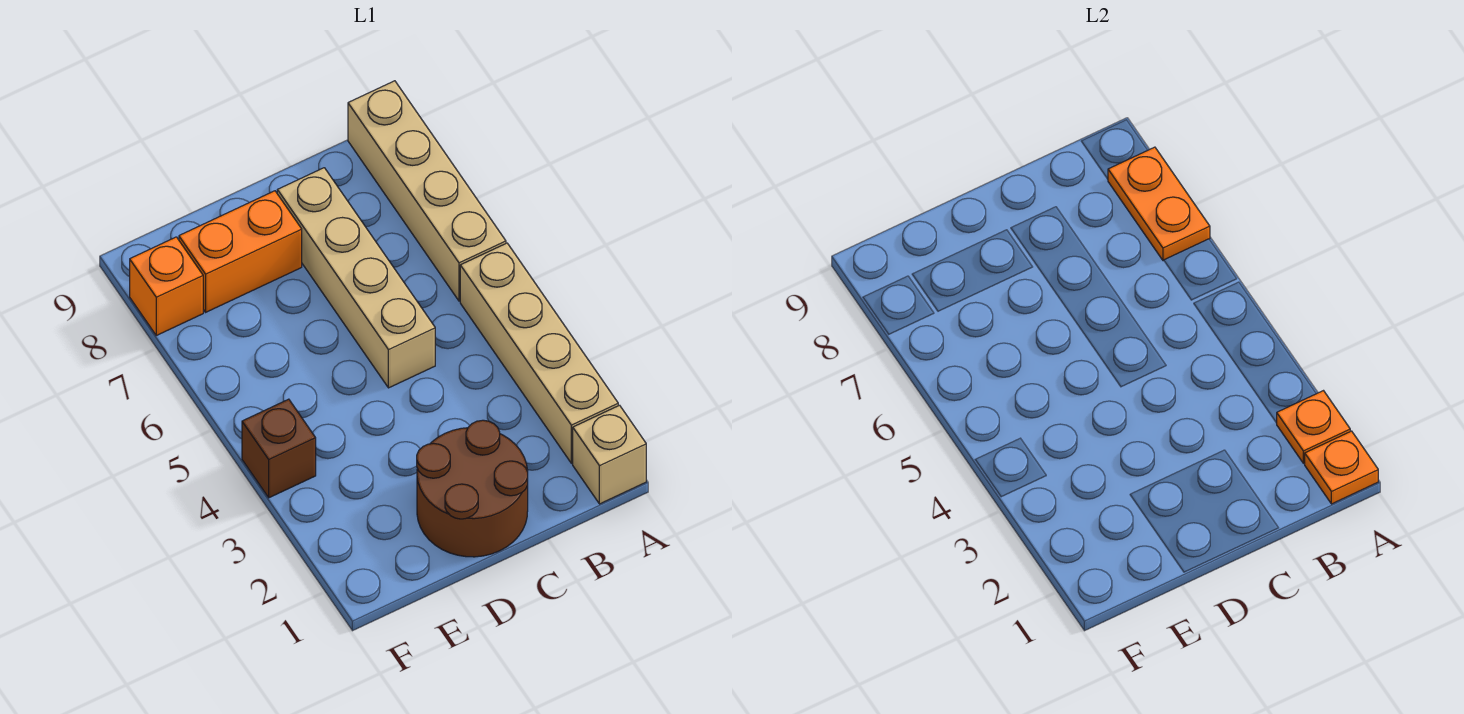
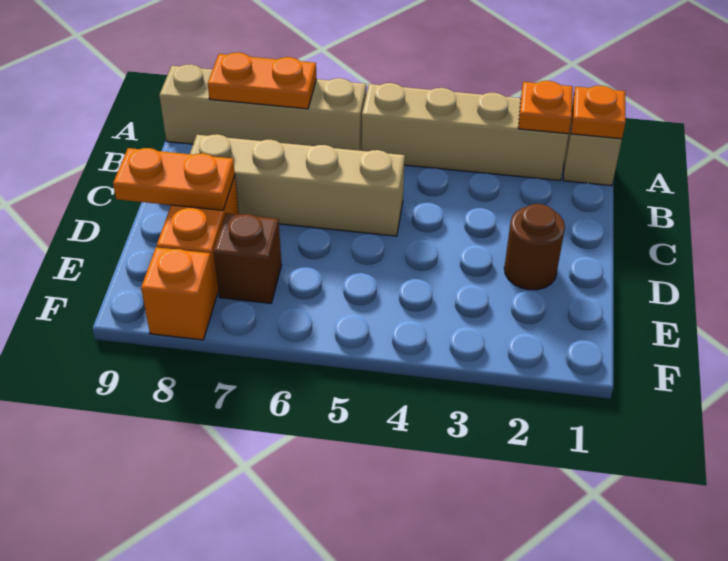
brown round brick C1:D2 level 1 -> brown round brick D2 level 1
none -> orange plate D8:D9 level 2
brown brick F4 level 1 -> brown brick E7 level 1

